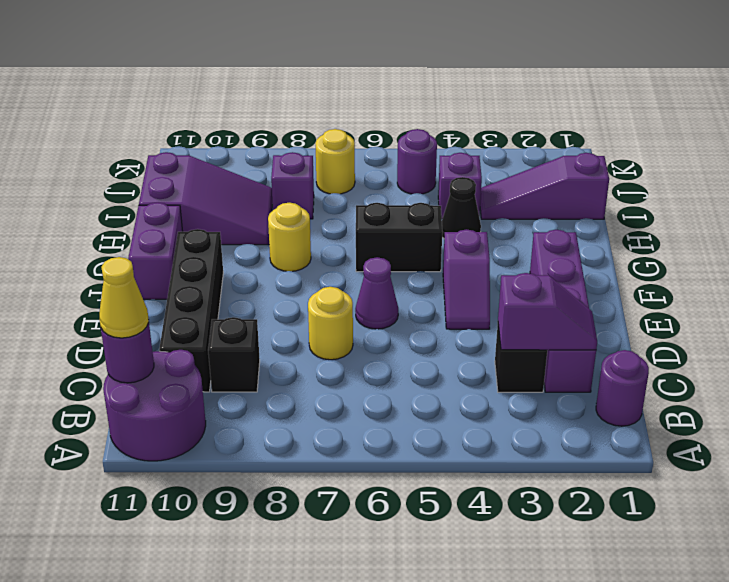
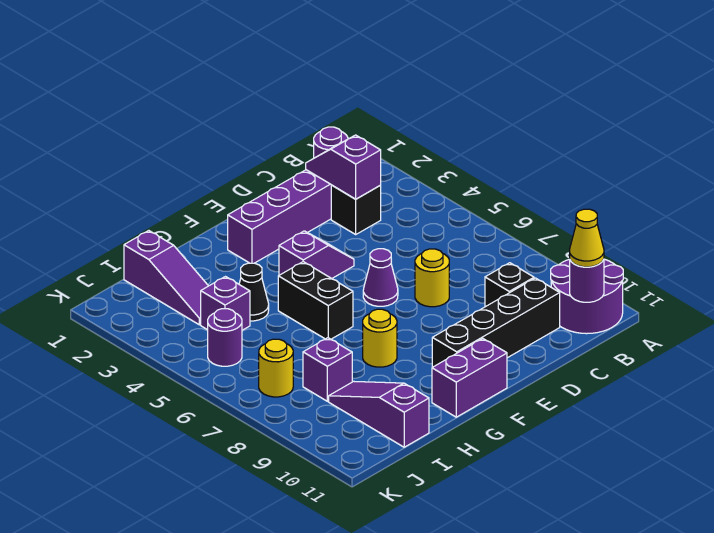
purple slope H9:I11 level 1 top 11 -> purple slope I9:I11 level 1 top 11

